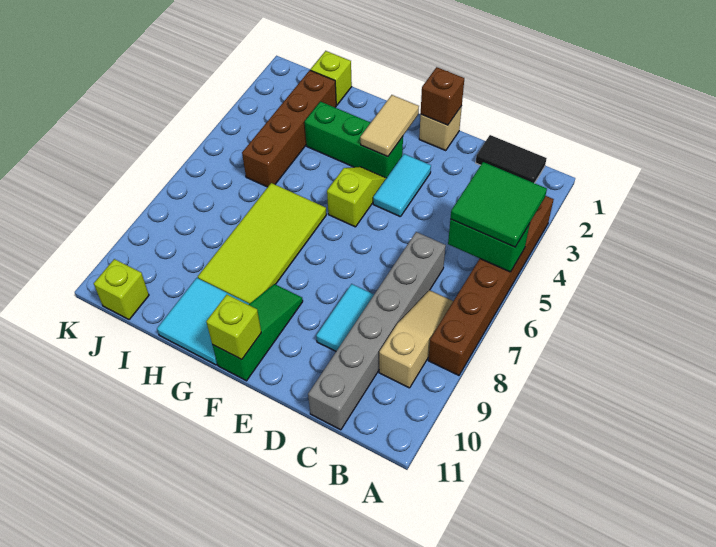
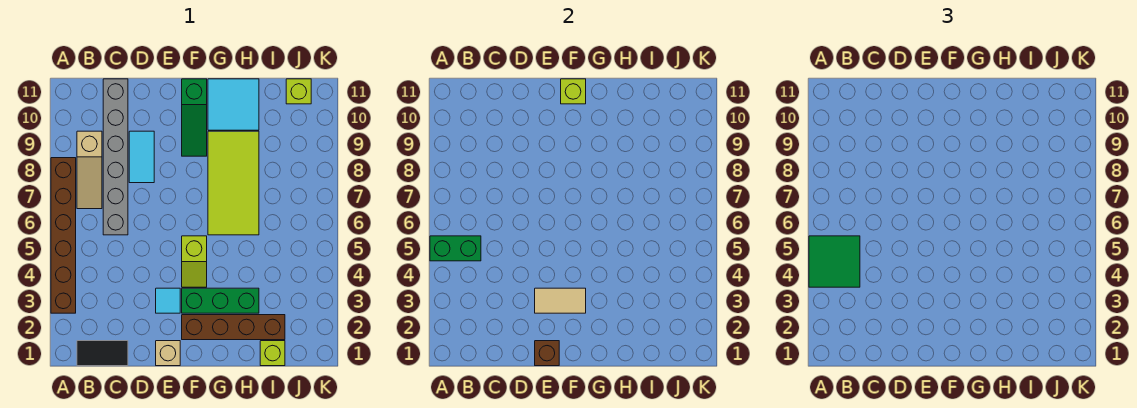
cyan tile E3:E4 level 1 -> cyan tile E3 level 1
tan tile F2:F3 level 2 -> tan tile E3:F3 level 2
brown brick I2:I5 level 1 -> brown brick F2:I2 level 1

